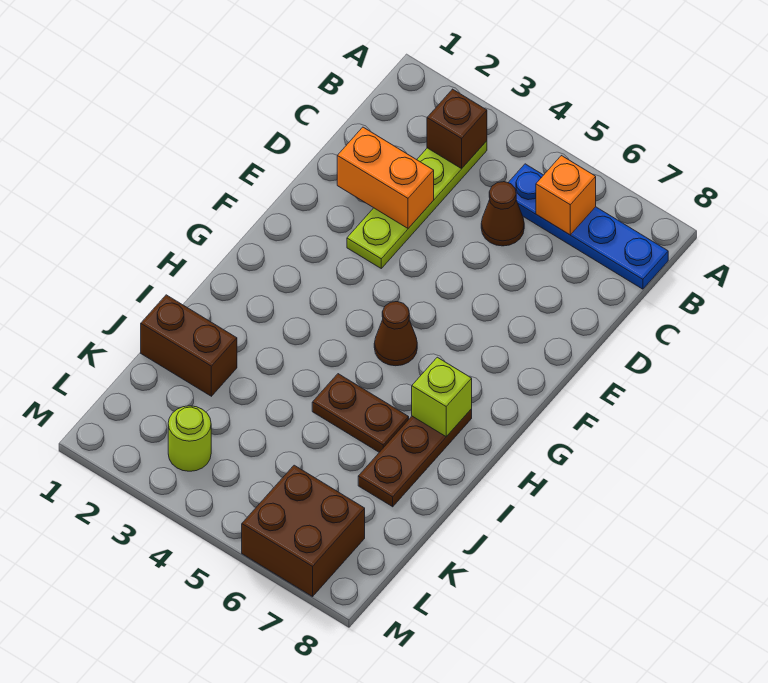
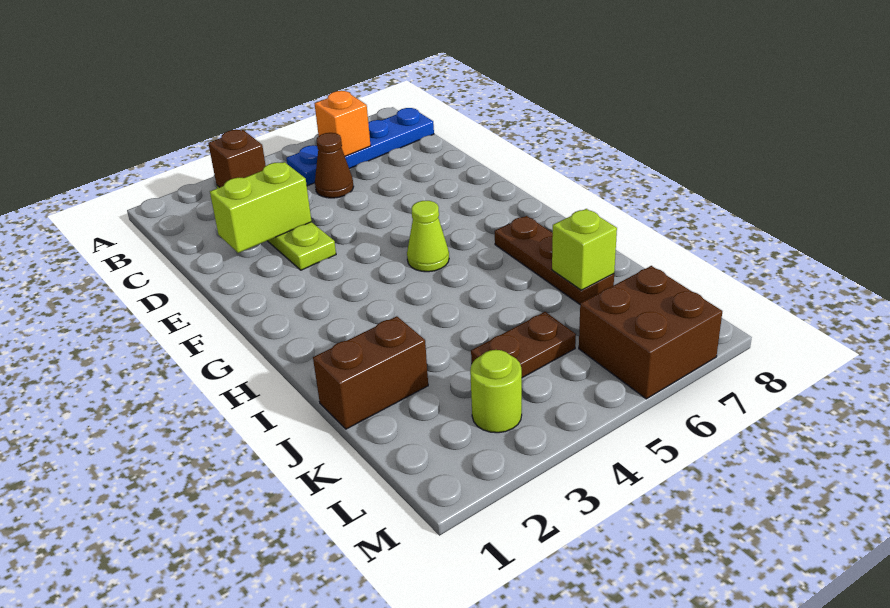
orange brick D2:D3 level 2 -> lime brick D2:D3 level 2
brown cone G5 level 1 -> lime cone G5 level 1
lime brick H7 level 2 -> lime brick J7 level 2
brown plate I5:I6 level 1 -> brown plate K4:K5 level 1

